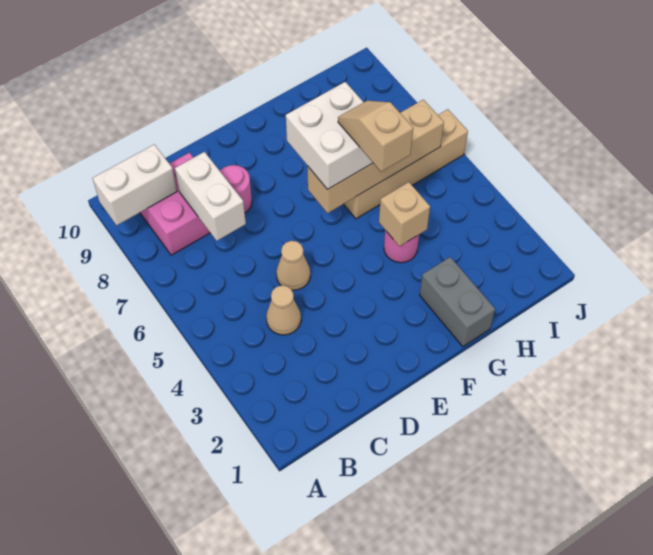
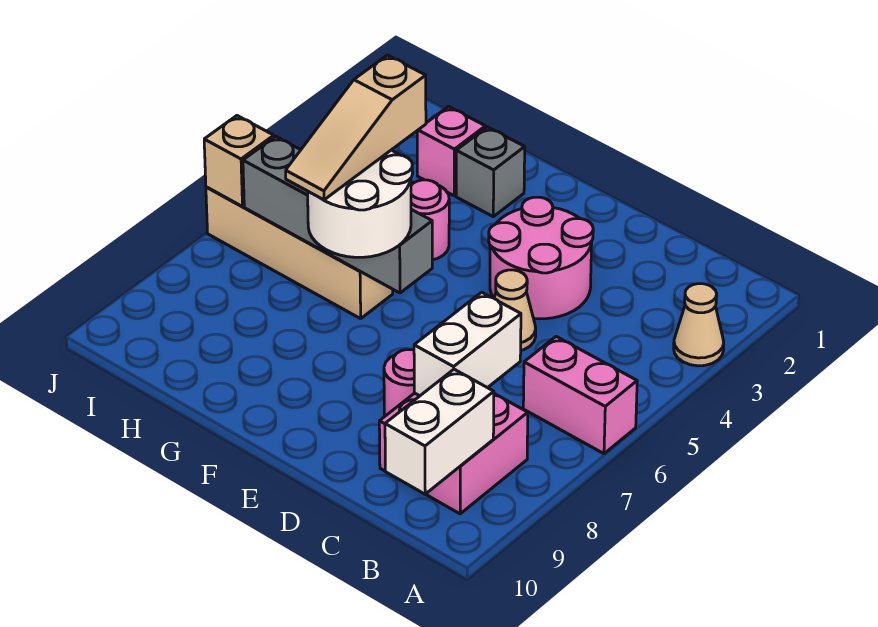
none -> pink brick A6:B6 level 1
white brick A9:B9 level 2 -> white brick B9:B10 level 2
tan cone C4 level 1 -> tan cone A3 level 1
none -> pink round brick D3:E4 level 1
tan brick F6:I6 level 2 -> grey brick F6:I6 level 2
white brick F6:G7 level 3 -> white round brick F6:G7 level 3
grey brick G1:G2 level 1 -> grey brick G2 level 1
tan brick G4 level 2 -> tan brick J6 level 2
tan slope G5:G6 level 4 top 5 -> tan slope G5:G7 level 4 top 5
none -> pink brick H2 level 1

